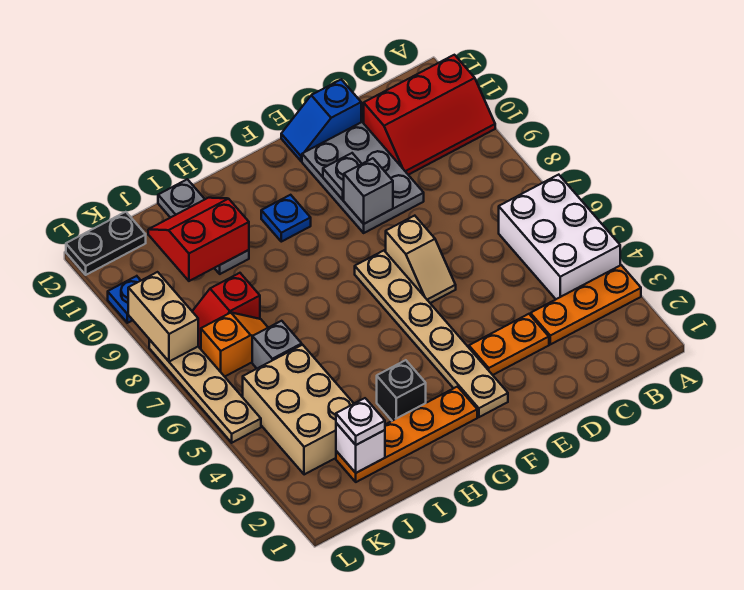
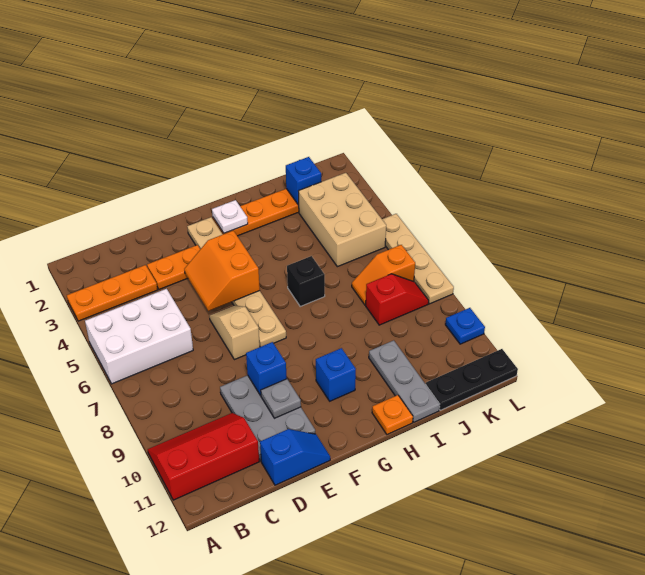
white brick A4:B6 level 1 -> white brick A5:C6 level 1
none -> orange slope E4:F5 level 2 top F
grey brick E9 level 2 -> blue brick E9 level 2
blue plate G10 level 1 -> blue brick G10 level 1
black brick H3 level 1 -> black brick H6 level 1
none -> orange plate H12 level 1
red slope I10:J11 level 2 top 10 -> none
white brick J2 level 2 -> blue brick J2 level 2
white plate J2 level 3 -> white plate G2 level 2
grey brick J6 level 1 -> none
black plate K12:L12 level 1 -> black plate J12:L12 level 1
tan brick L8:L9 level 2 -> none

